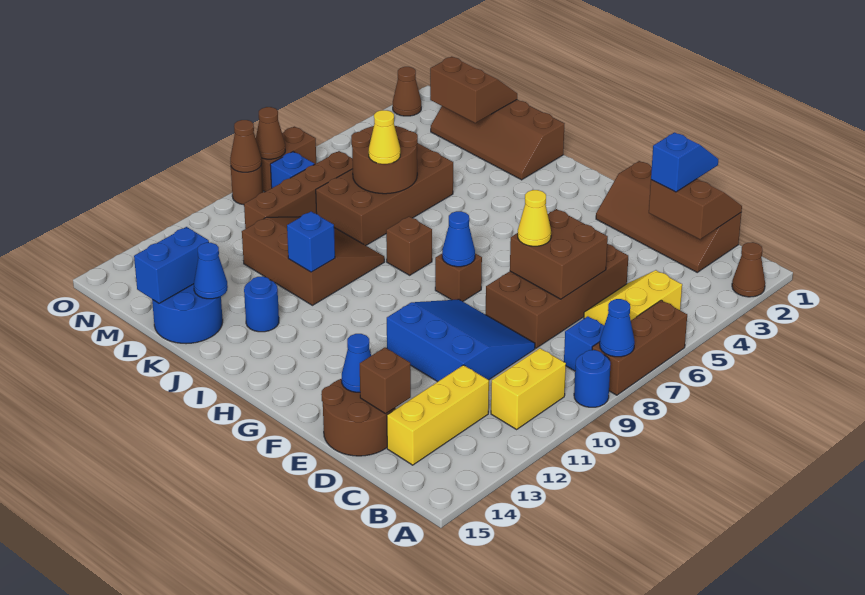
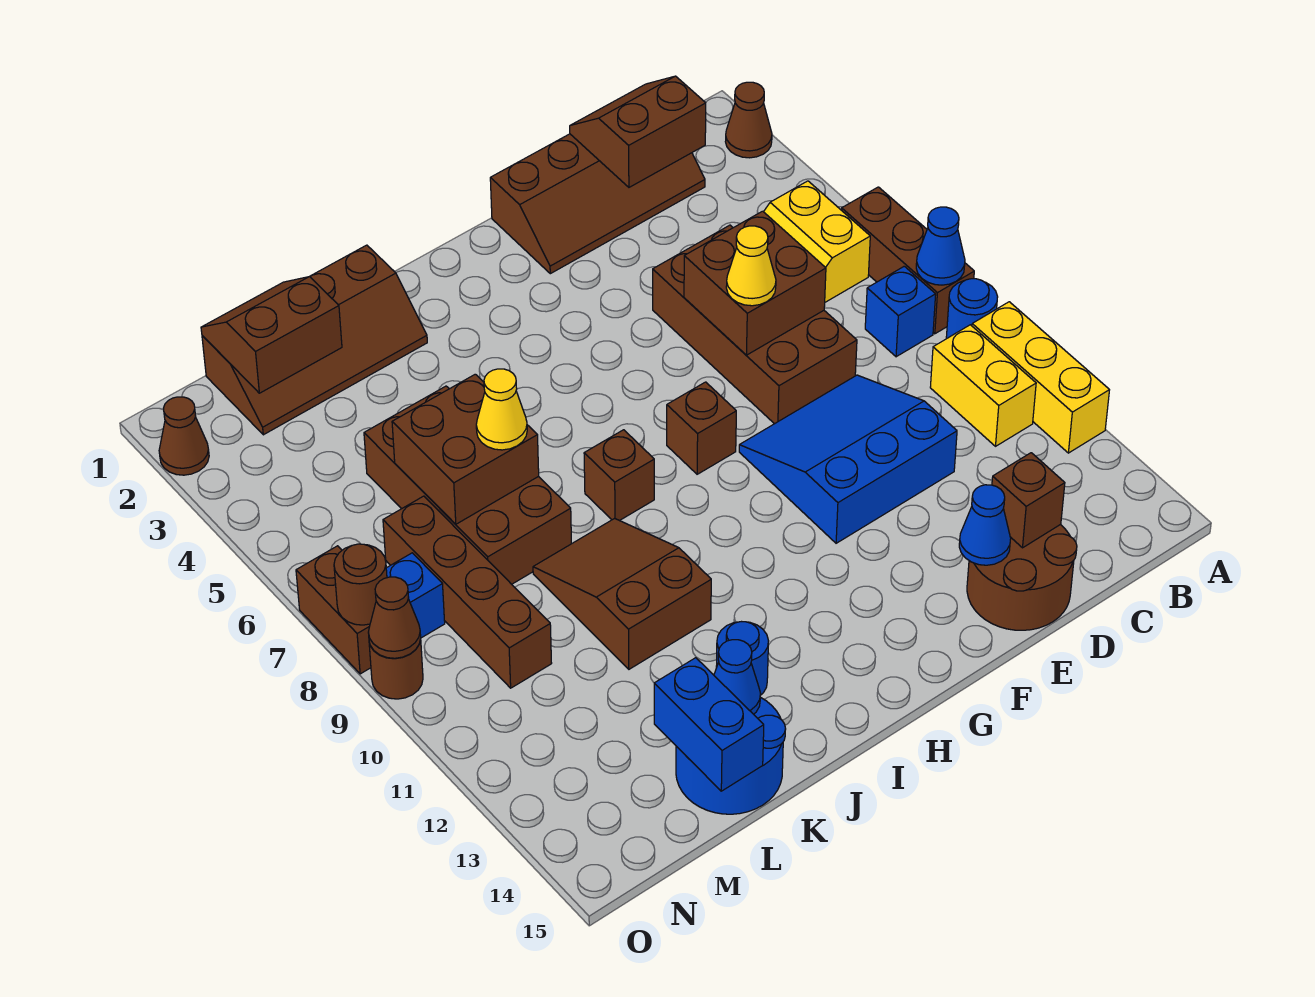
yellow brick C12:C14 level 1 -> yellow brick A10:A12 level 1
blue slope D1:D2 level 3 top 2 -> none
blue cone G8 level 2 -> none
brown slope J9:L11 level 1 top 11 -> brown slope J9:K11 level 1 top 11
blue brick J11 level 2 -> none
brown round brick K6:L7 level 2 -> brown brick K6:L7 level 2
brown cone O8 level 2 -> brown round brick O8 level 2

